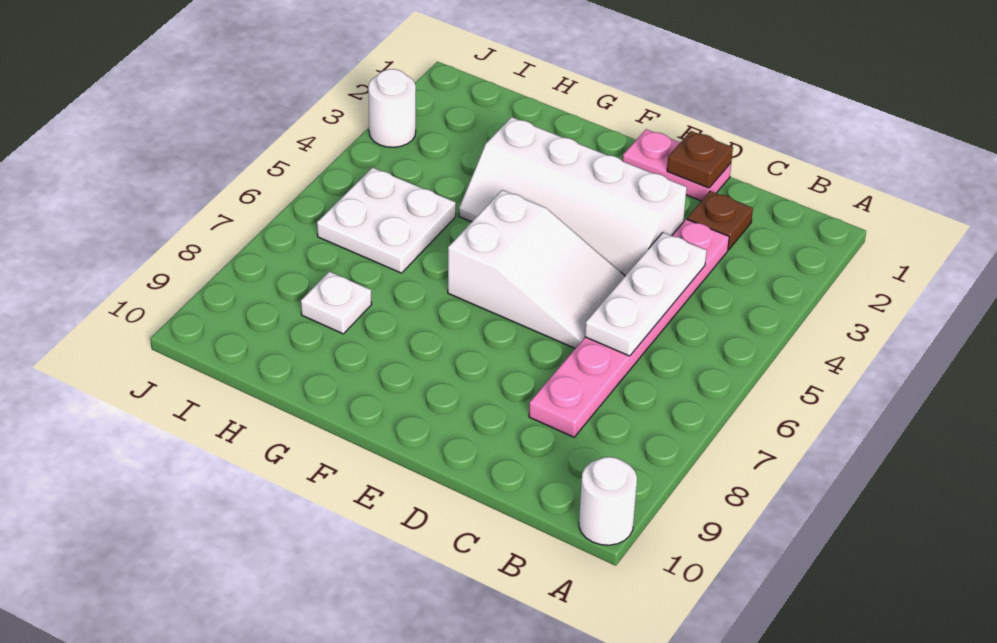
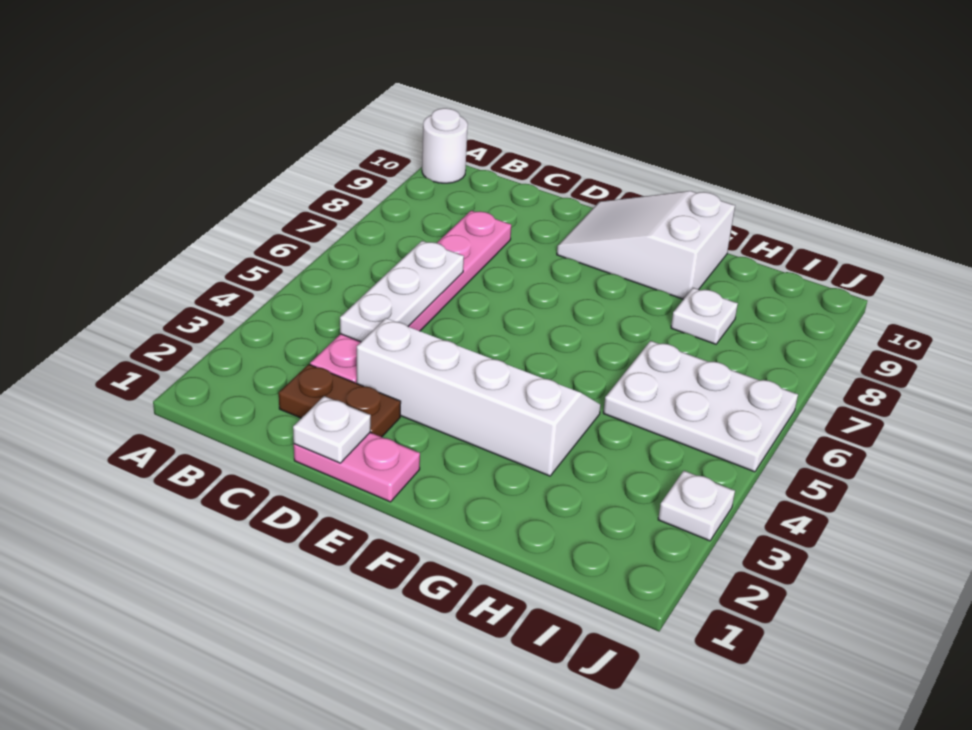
brown plate C2 level 1 -> brown plate C2:D2 level 1
brown plate D1 level 2 -> white plate D1 level 2
white slope D5:F6 level 1 top F -> white slope E9:G10 level 1 top G
white plate H5:I6 level 1 -> white plate H5:J6 level 1
white round brick J3 level 1 -> white plate J3 level 1

